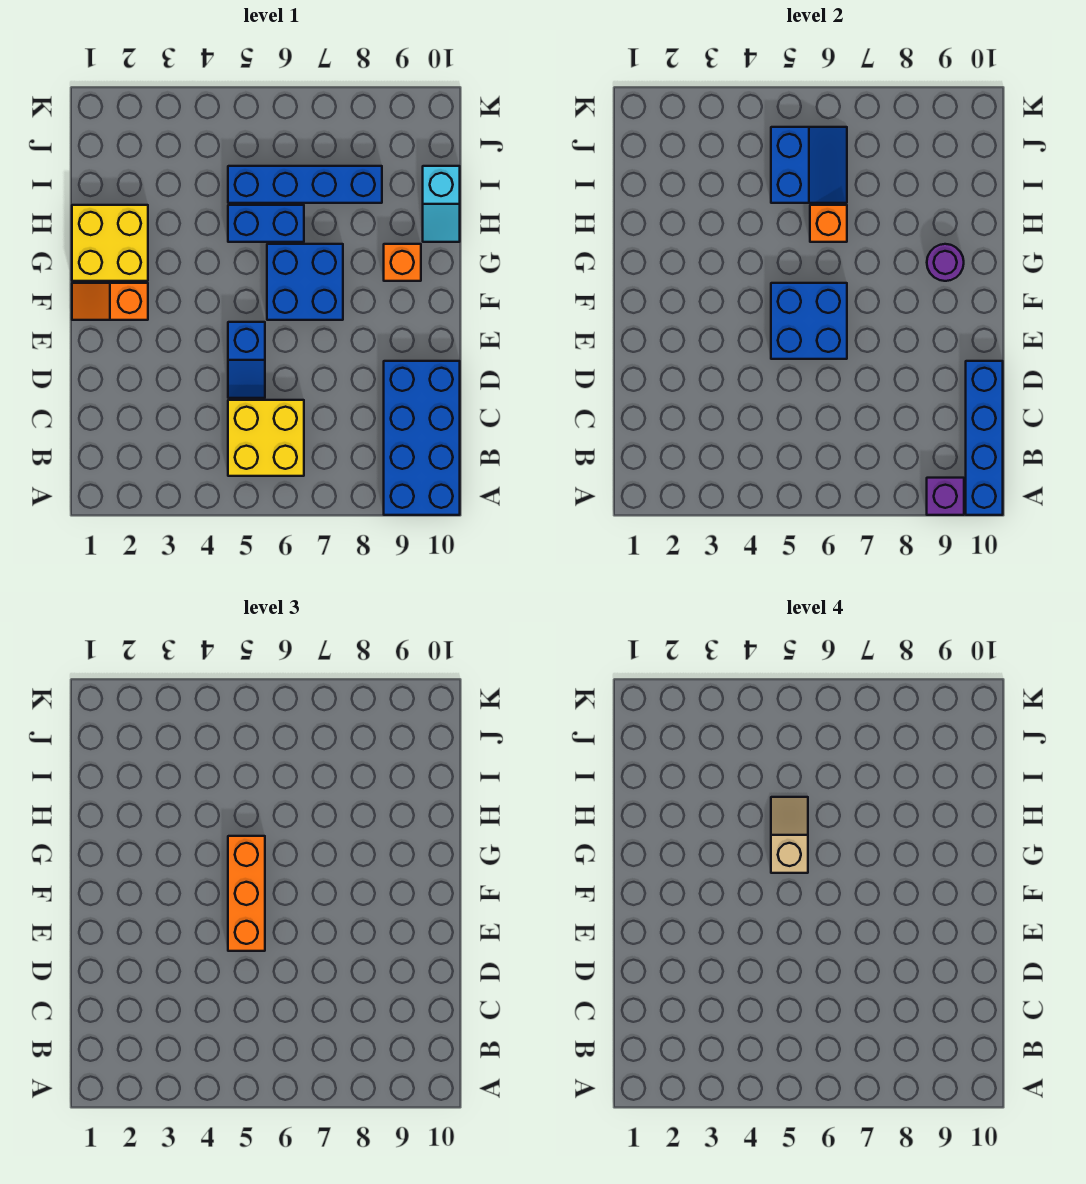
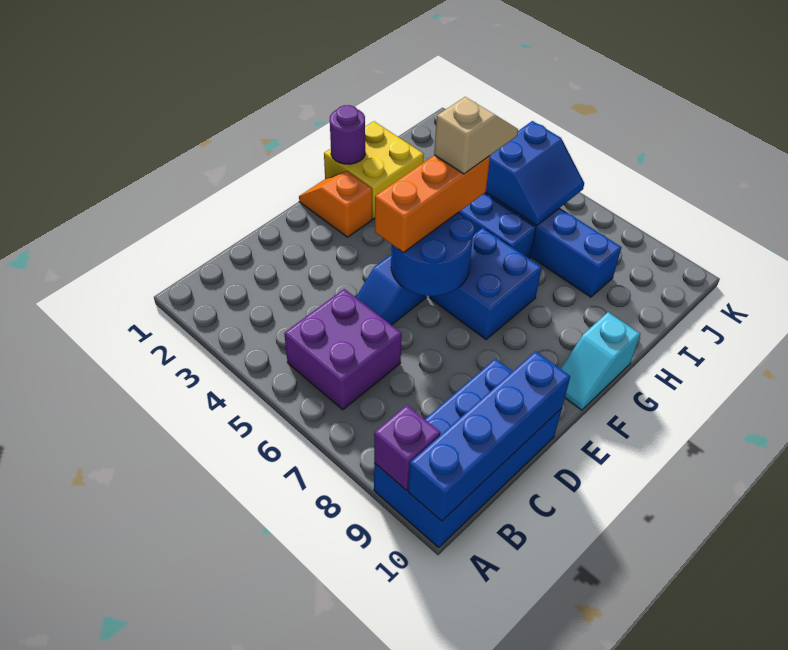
yellow brick B5:C6 level 1 -> purple brick B5:C6 level 1
blue brick E5:F6 level 2 -> blue round brick E5:F6 level 2
orange brick G9 level 1 -> none
purple round brick G9 level 2 -> purple round brick G1 level 2
orange brick H6 level 2 -> none
cyan slope H10:I10 level 1 top I -> cyan slope F10:G10 level 1 top G

